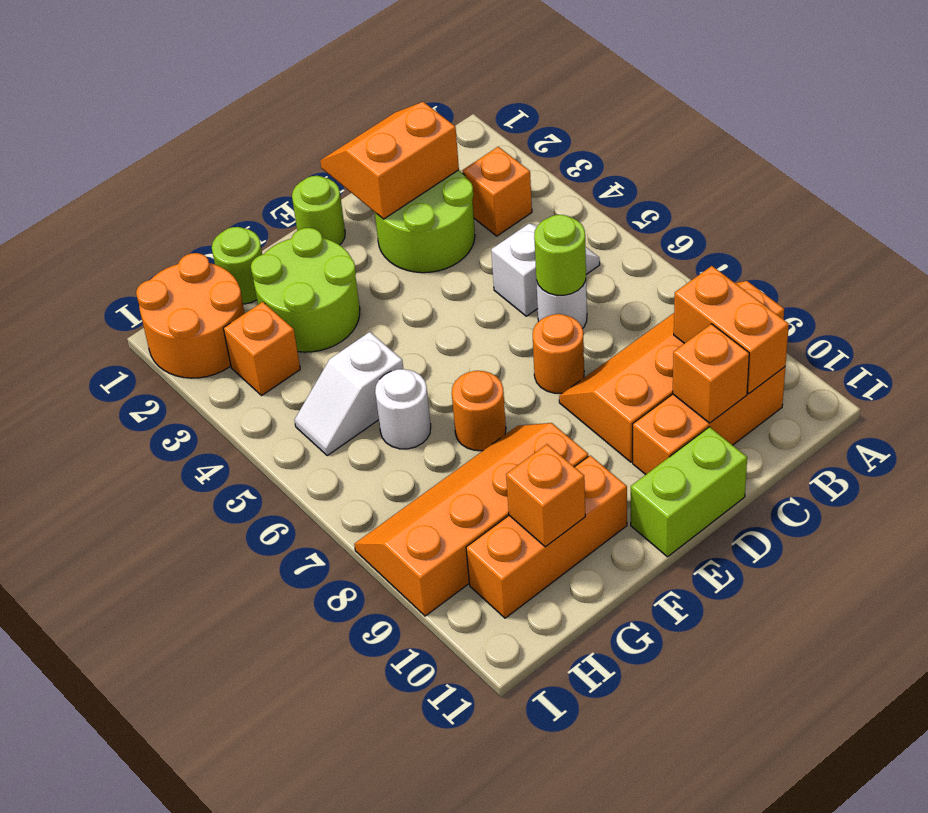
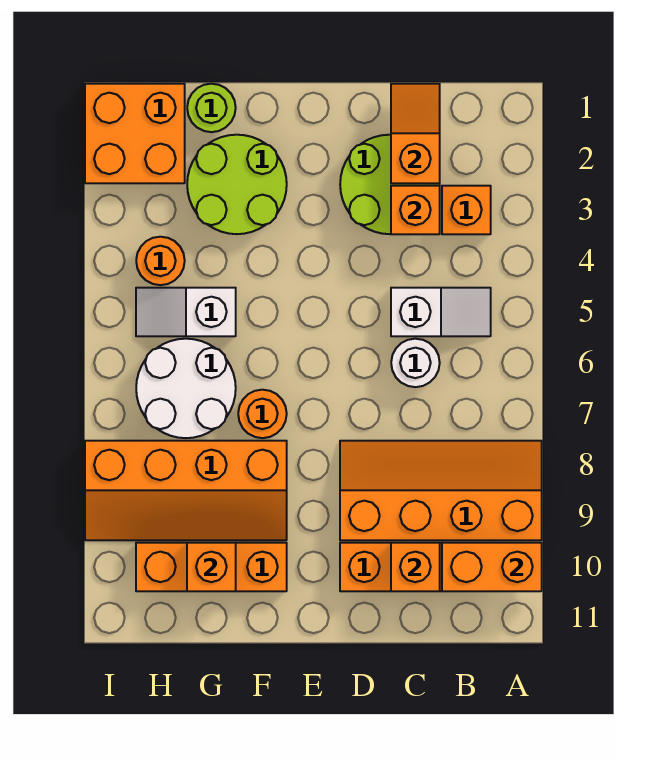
orange brick B9:B10 level 2 -> orange brick A10:B10 level 2
orange slope C1:D2 level 2 top 2 -> orange slope C1:C2 level 2 top 2
lime round brick C6 level 2 -> none
orange round brick D7 level 1 -> orange round brick H4 level 1
lime brick D11:E11 level 1 -> none
lime round brick E1 level 1 -> none
orange slope F8:I9 level 1 top 9 -> orange slope F8:I9 level 1 top 8
white round brick G6 level 1 -> white round brick G6:H7 level 1
orange round brick H1:I2 level 1 -> orange brick H1:I2 level 1
orange brick H3 level 1 -> orange brick C3 level 2

